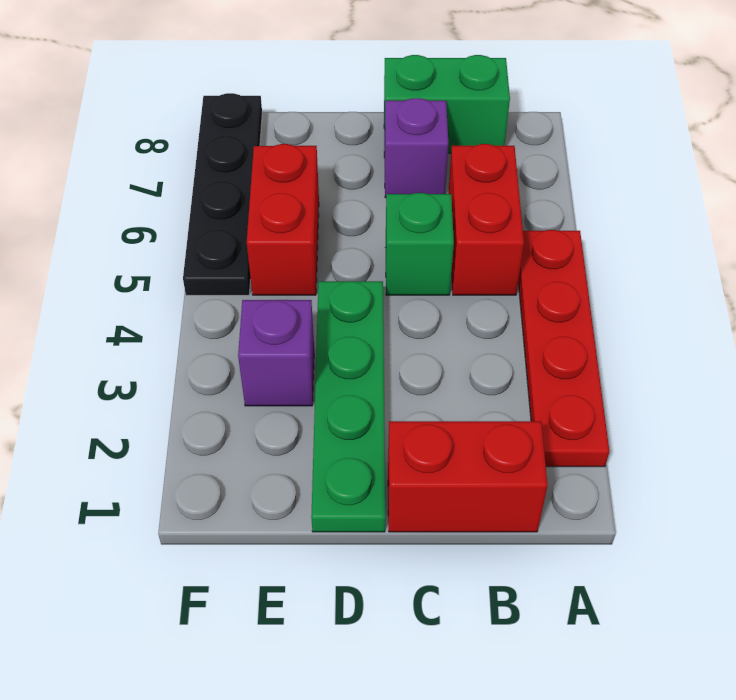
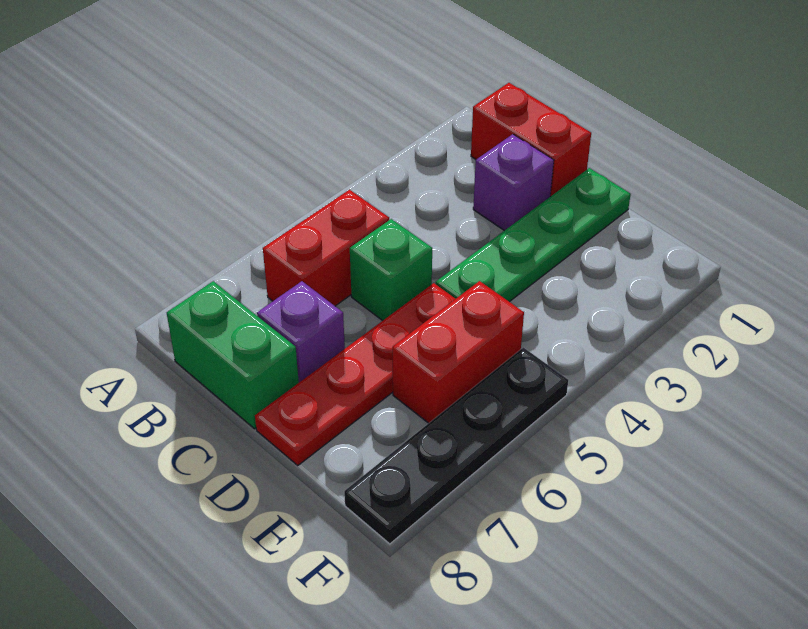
red plate A2:A5 level 1 -> red plate D5:D8 level 1
purple brick E3 level 1 -> purple brick C2 level 1

